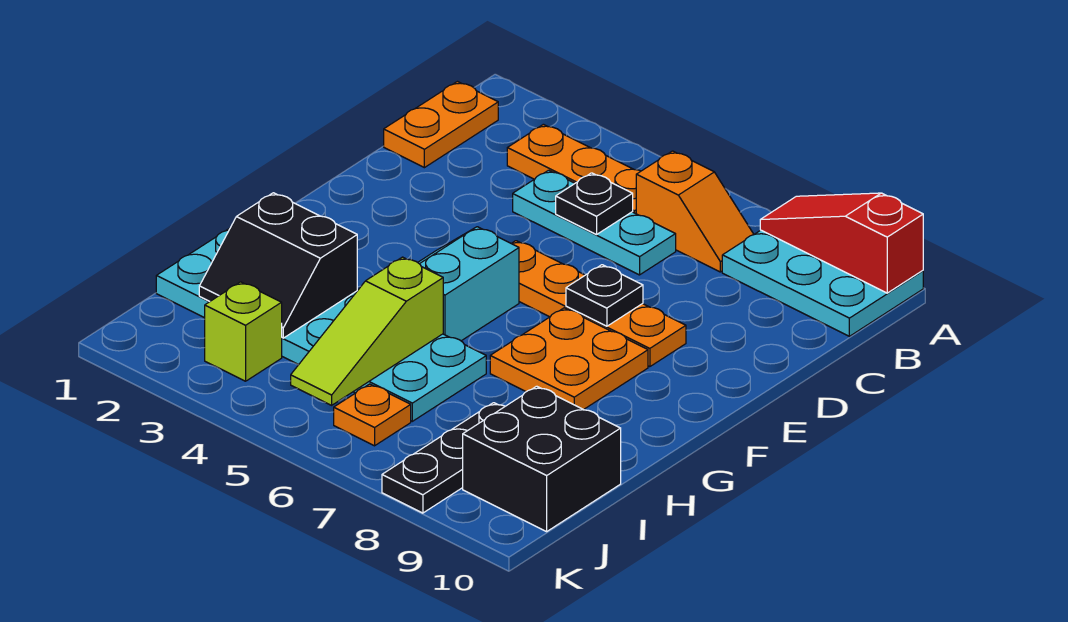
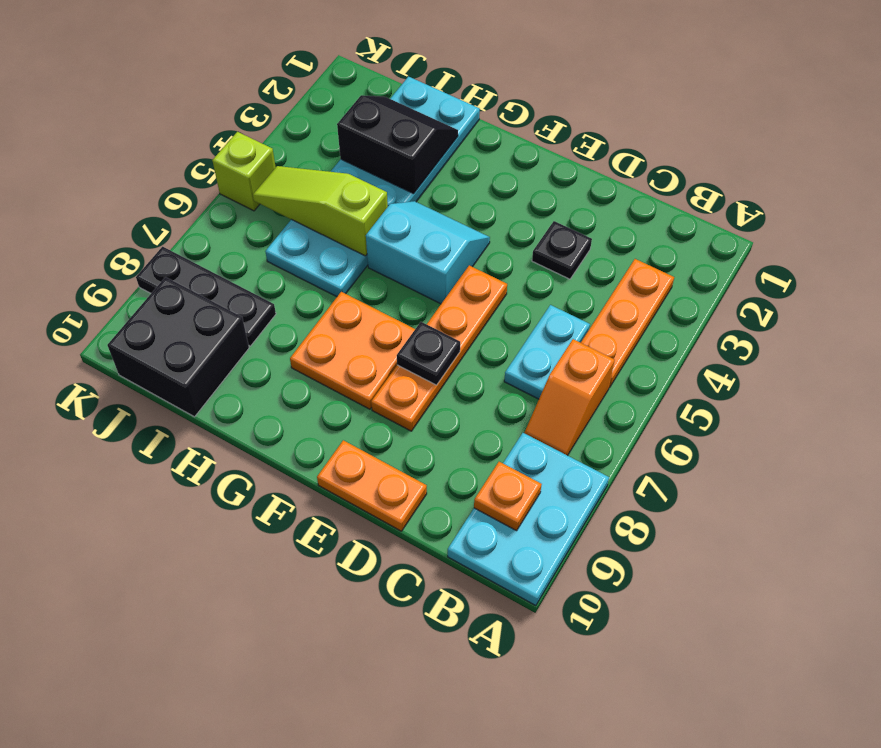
red slope A8:A10 level 2 top 10 -> none
orange plate B1:C1 level 1 -> orange plate D10:E10 level 1
cyan plate C4:C6 level 1 -> cyan plate C5:C6 level 1
black plate C5 level 2 -> black plate D3 level 1
black slope H2:I3 level 2 top H -> black slope H2:I3 level 2 top 3
lime brick J3 level 1 -> lime brick K5 level 1
orange plate J6 level 1 -> orange plate B9 level 2

